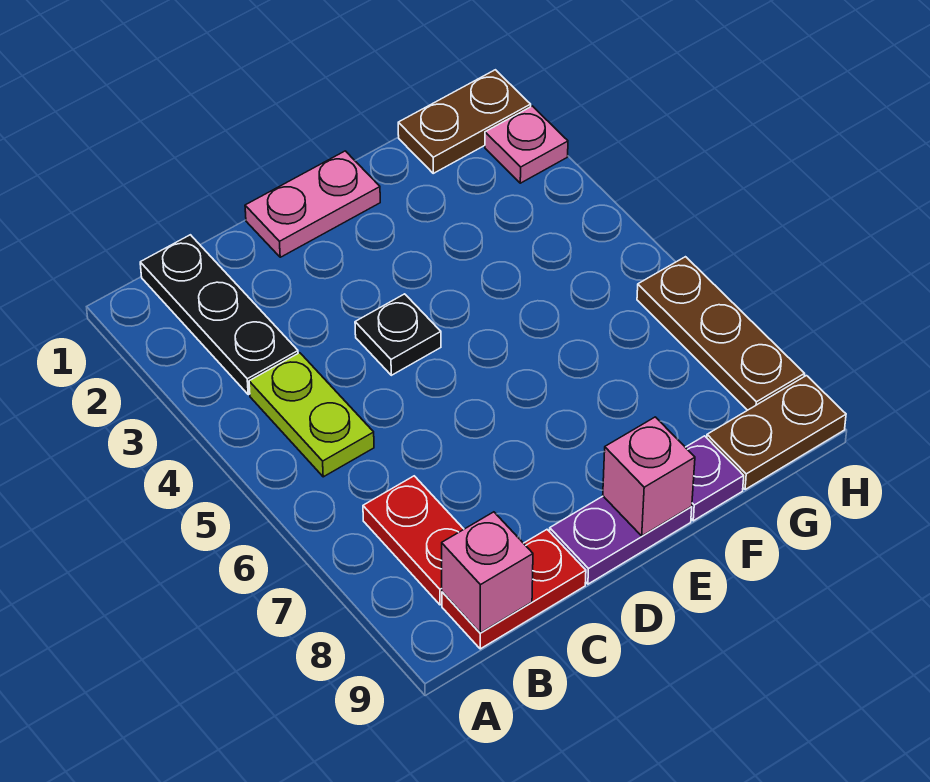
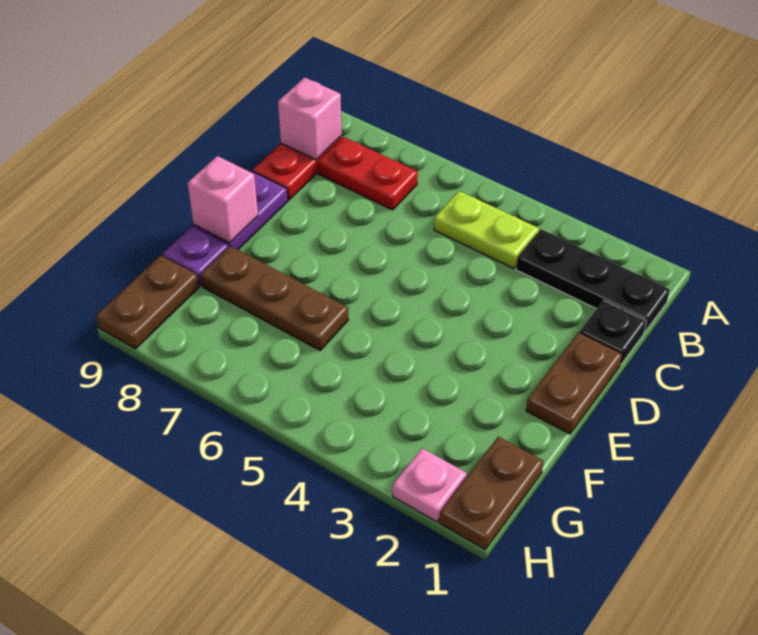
pink plate D1:E1 level 1 -> brown plate D1:E1 level 1
black plate D4 level 1 -> black plate C1 level 1
brown plate H6:H8 level 1 -> brown plate F6:F8 level 1

